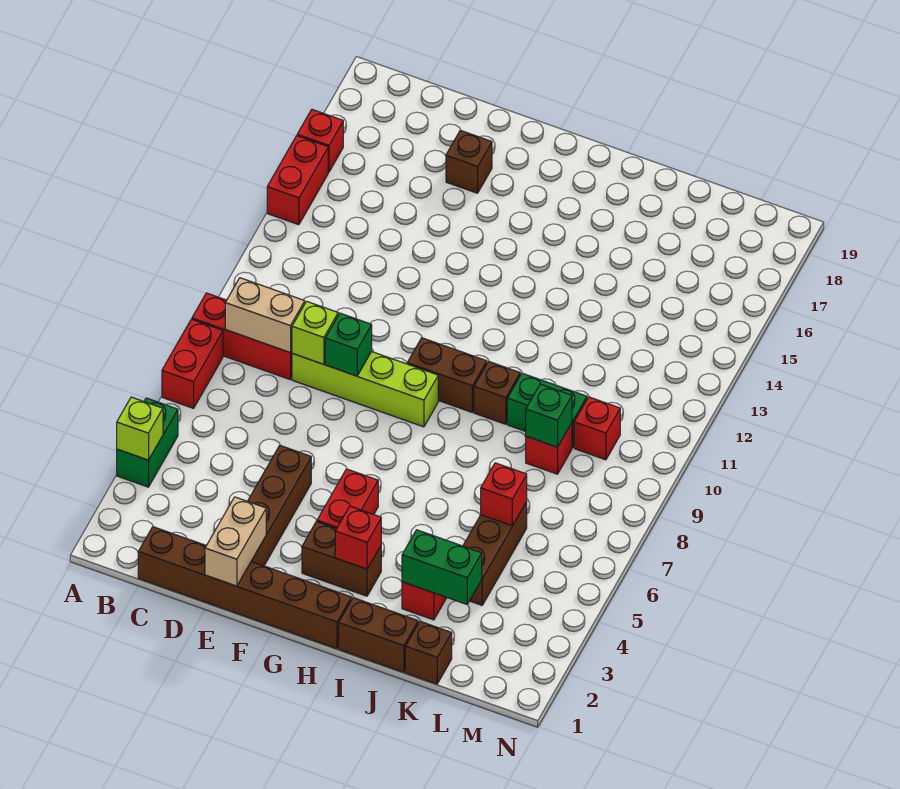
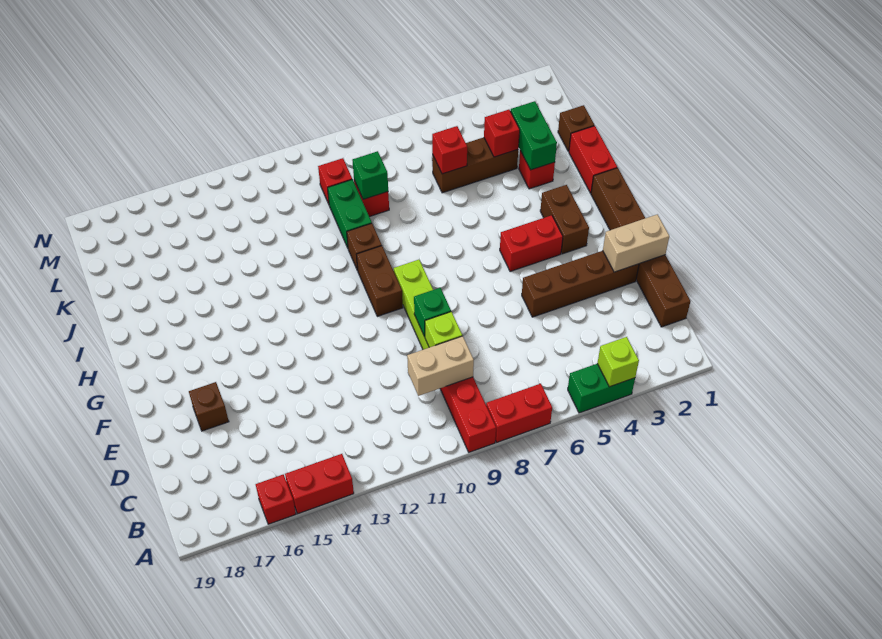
tan brick B9:C9 level 2 -> tan brick C9:C10 level 2
red brick H3 level 2 -> red brick K4 level 2
brown brick I1:J1 level 1 -> red brick I1:J1 level 1

